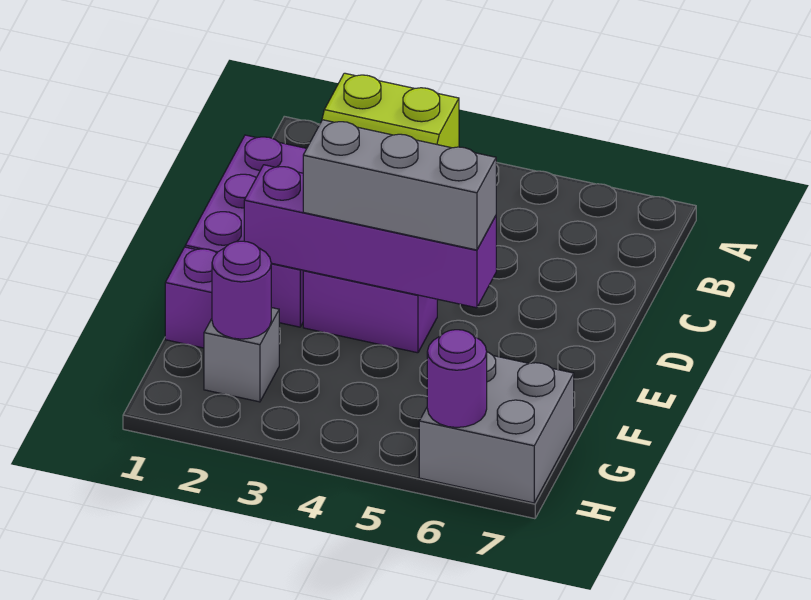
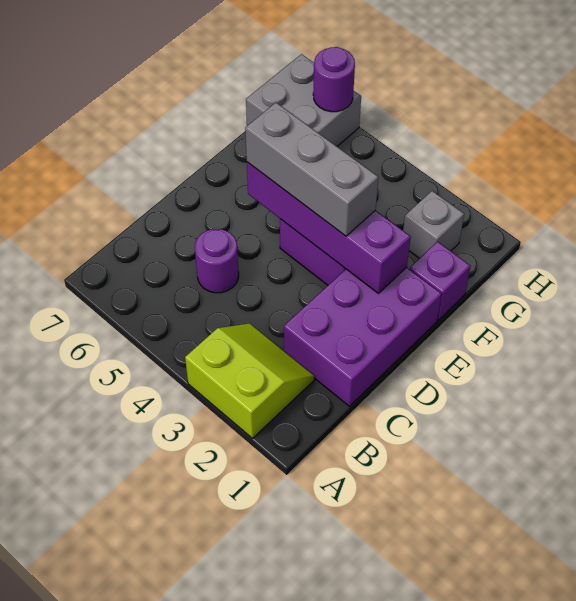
purple round brick G2 level 2 -> purple round brick C5 level 1

